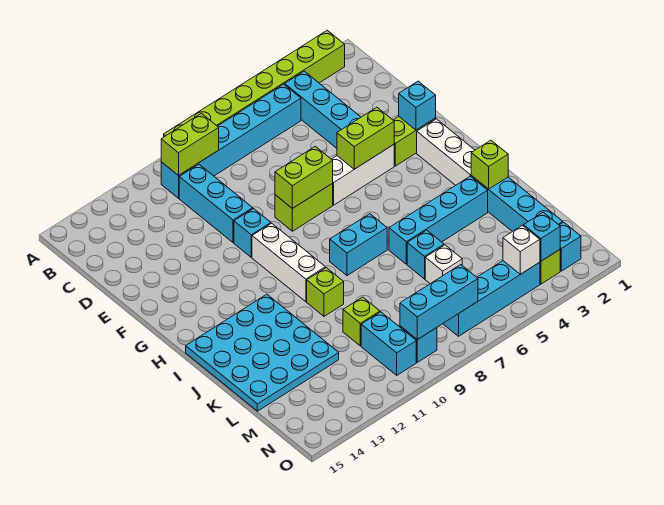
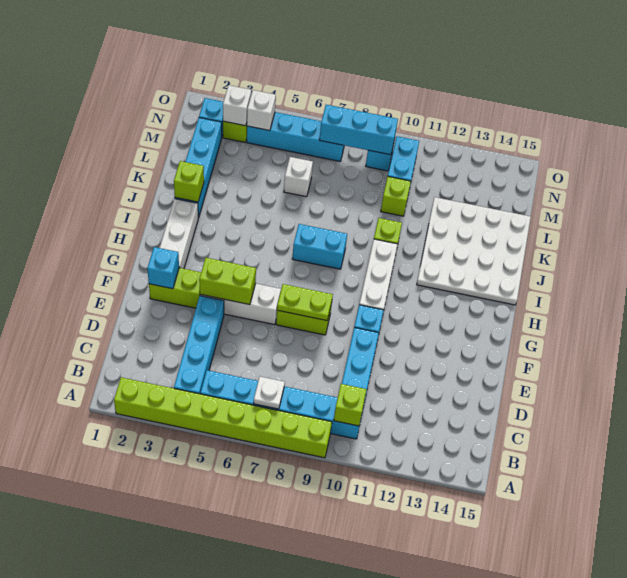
none -> white plate B7 level 2
lime brick B9:B10 level 2 -> lime brick B10 level 2
lime brick F7:F8 level 2 -> lime plate F7:F8 level 2
cyan plate I12:L15 level 1 -> white plate I12:L15 level 1
cyan brick J3:J6 level 1 -> none
cyan brick K6 level 1 -> none
cyan brick N3 level 2 -> white brick N3 level 2

